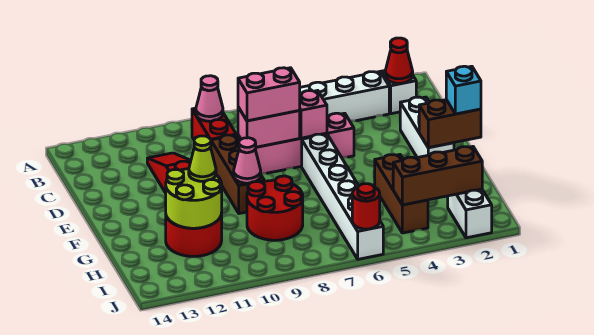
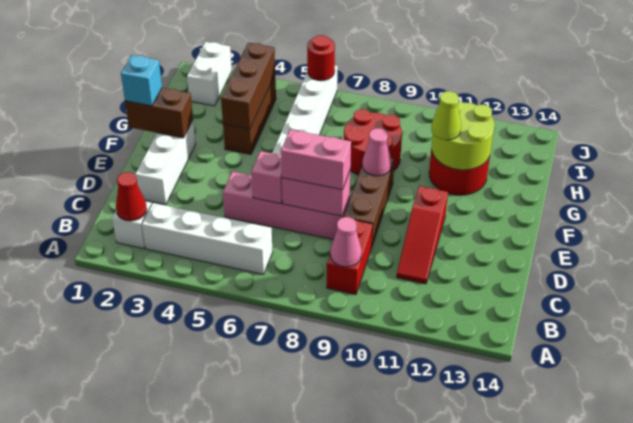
brown brick I2:I4 level 2 -> brown brick G4:I4 level 2

